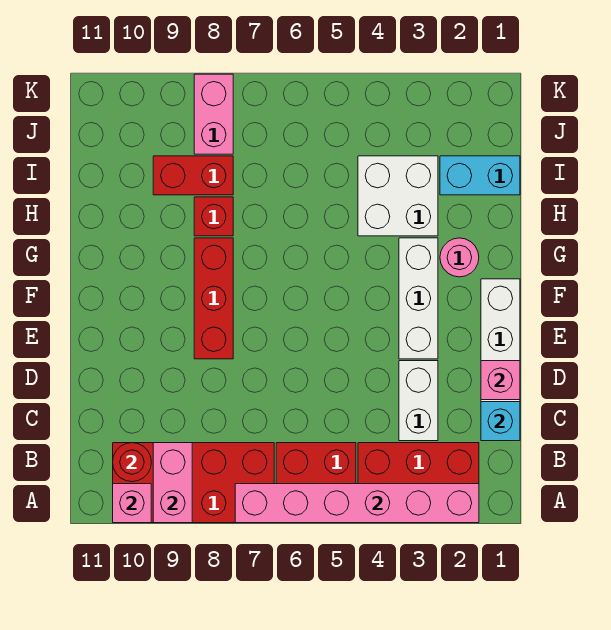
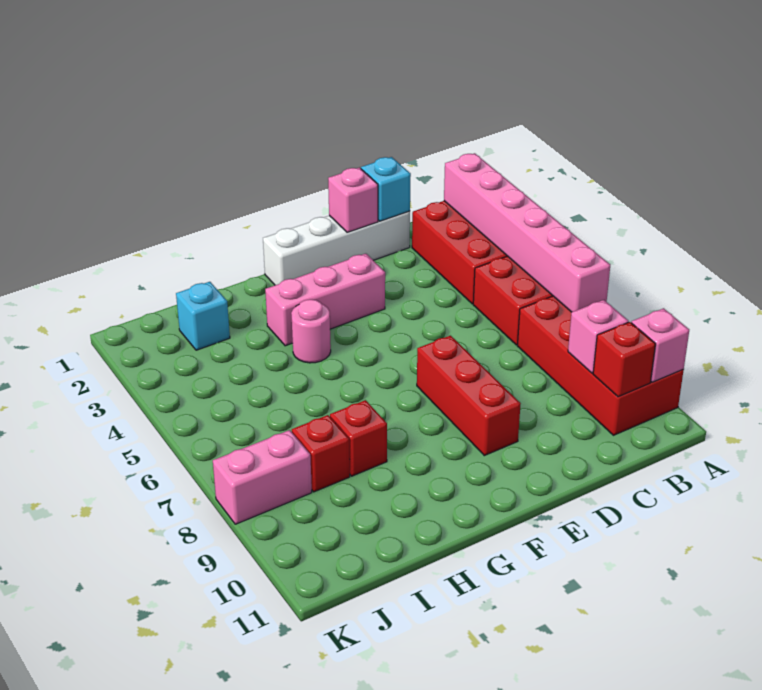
pink brick A9:B9 level 2 -> pink brick B9 level 2
red round brick B10 level 2 -> red brick B10 level 2
white brick C3:D3 level 1 -> none
white brick E3:G3 level 1 -> pink brick E3:G3 level 1
red brick E8:G8 level 1 -> red brick E7:E9 level 1
pink round brick G2 level 1 -> pink round brick G4 level 1
white brick H3:I4 level 1 -> none
cyan brick I1:I2 level 1 -> cyan brick I2 level 1
red brick I8:I9 level 1 -> red brick I8 level 1

